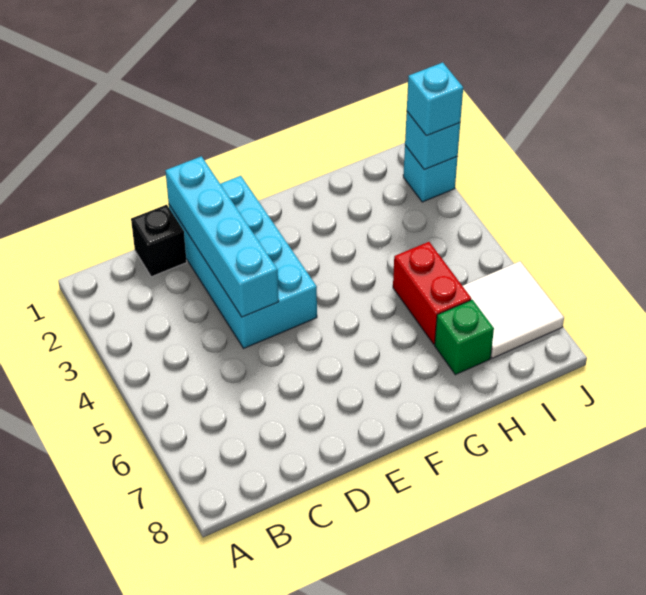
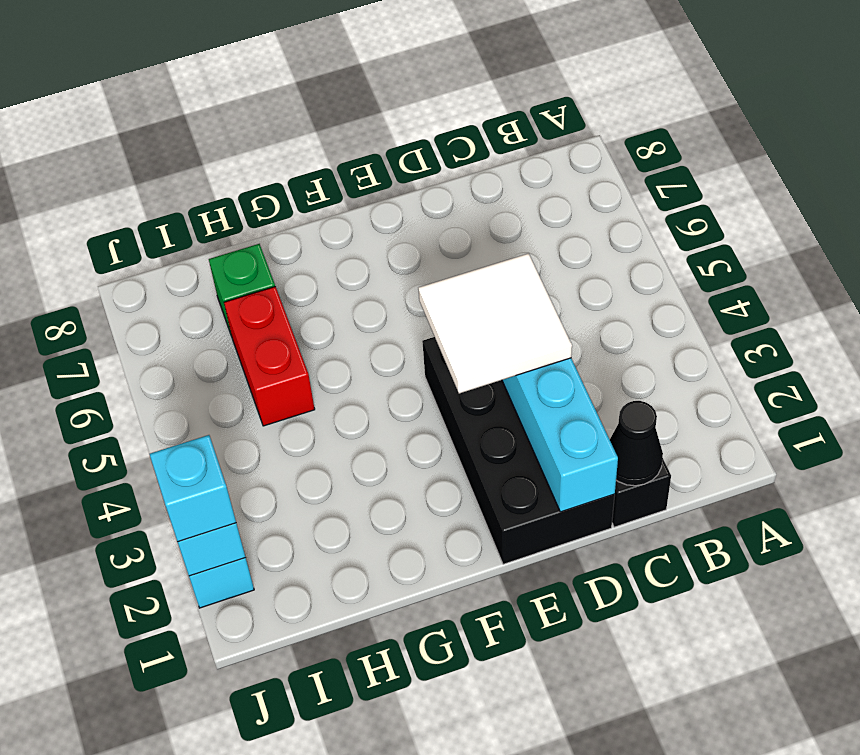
none -> black cone C1 level 2
cyan brick D1:E4 level 1 -> black brick D1:E4 level 1
white tile I6:J7 level 1 -> white tile D3:E4 level 3

